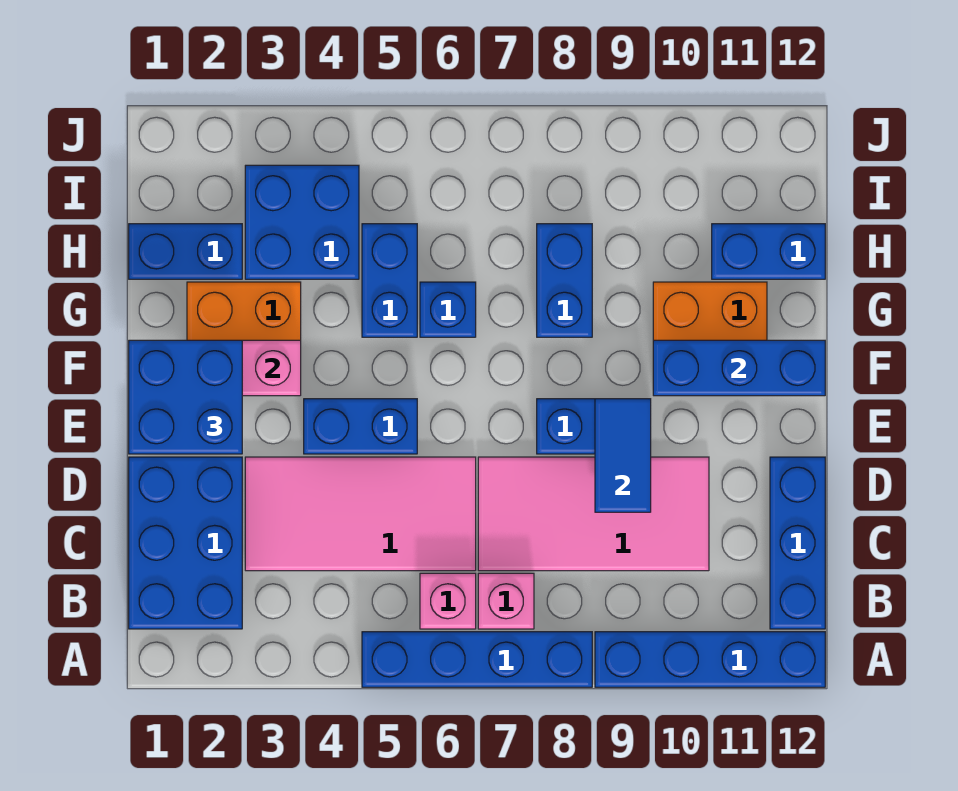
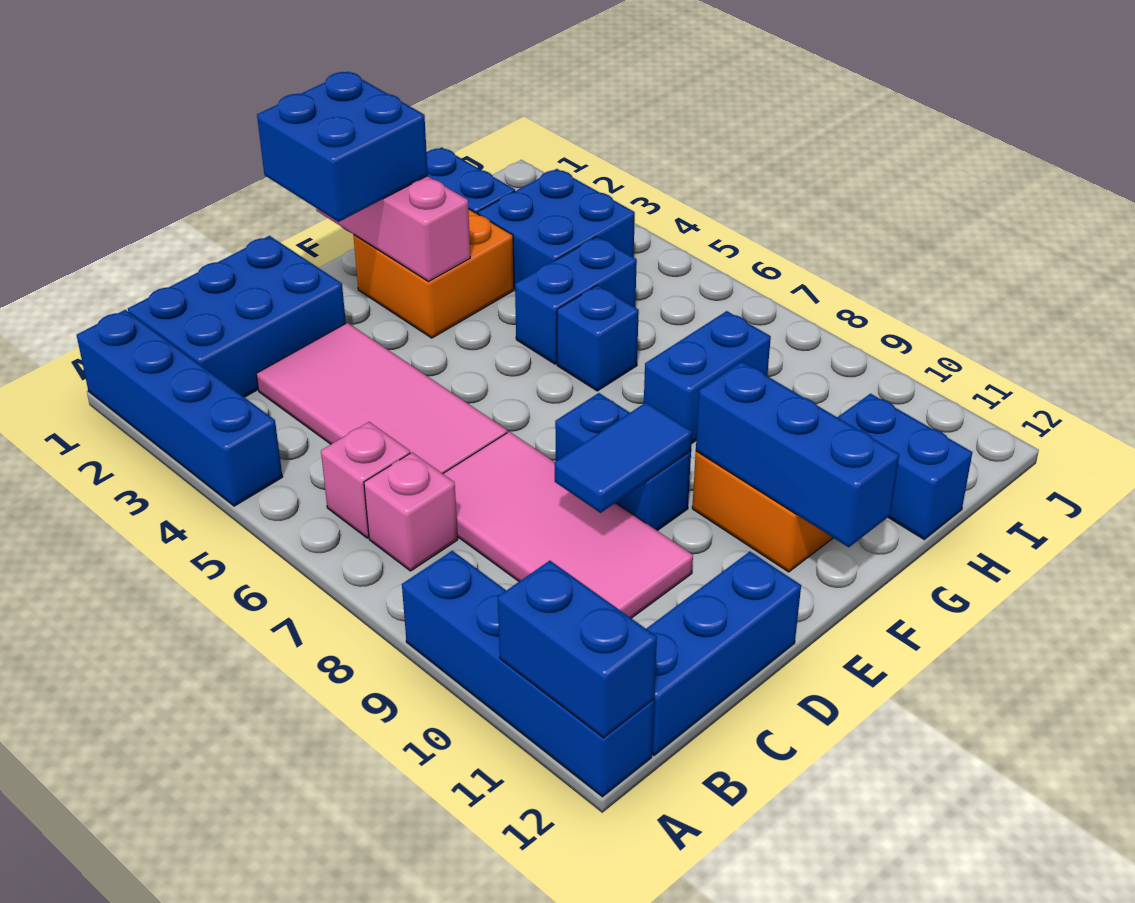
blue brick A5:A8 level 1 -> blue brick A1:A4 level 1
blue brick E4:E5 level 1 -> blue brick A11:A12 level 2

